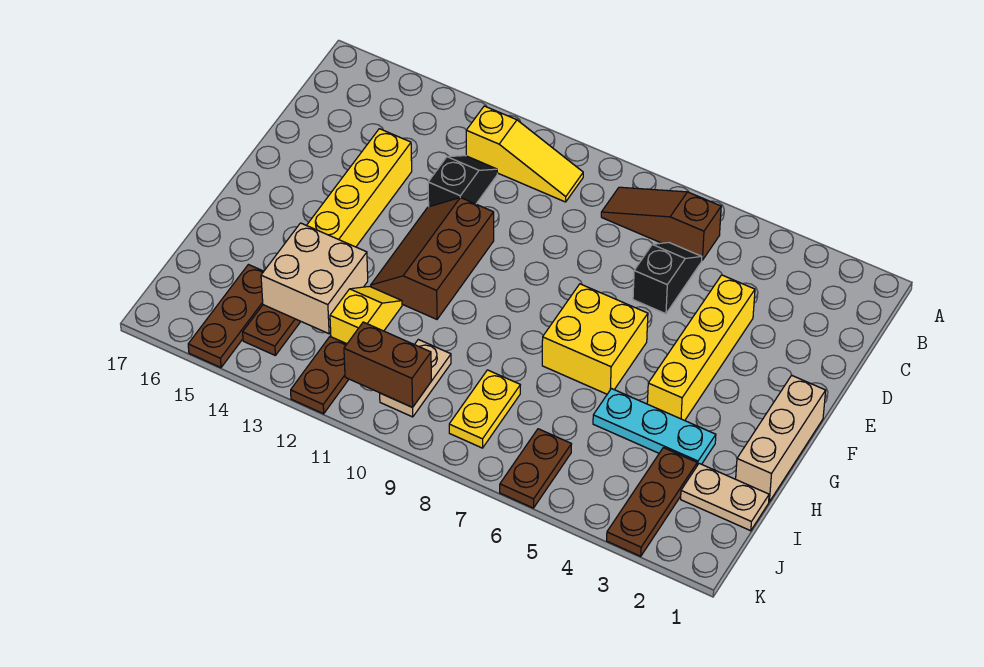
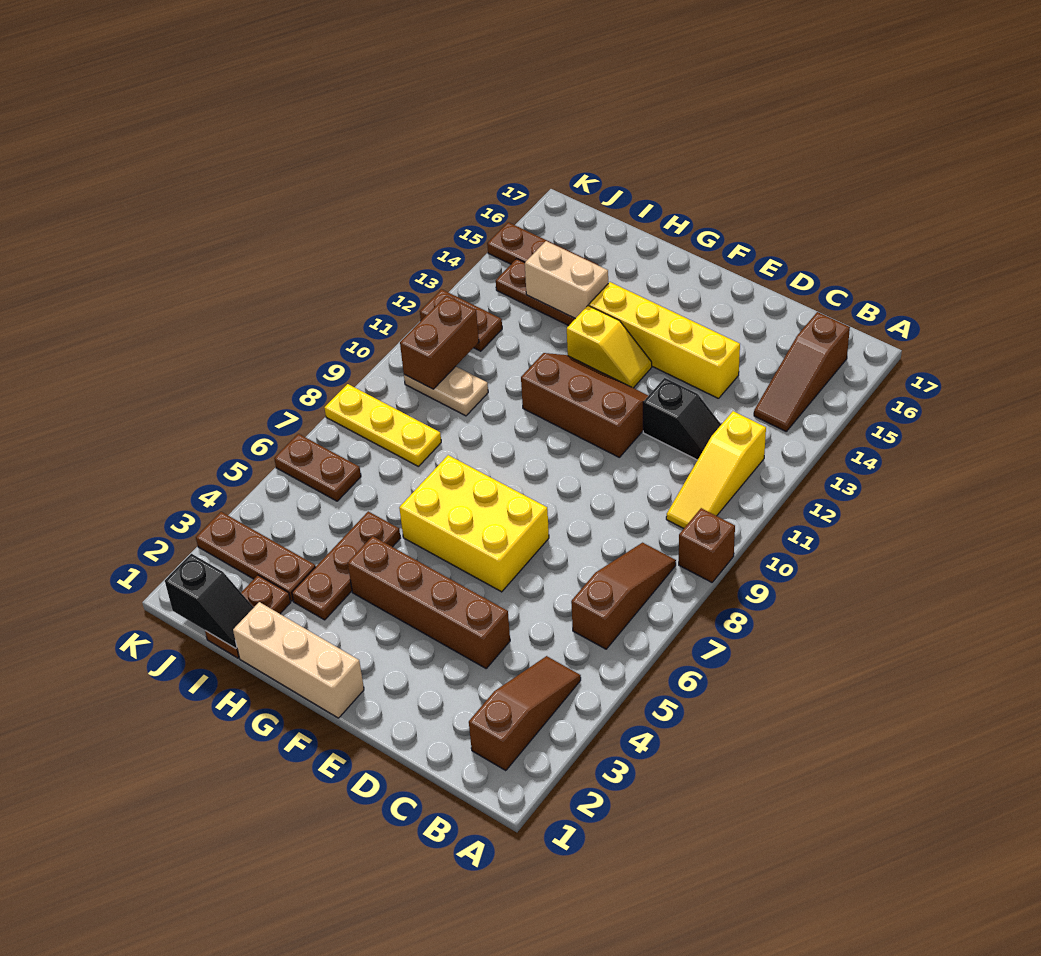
none -> brown brick A9 level 1
none -> brown slope B2:B4 level 1 top 2
none -> brown slope B14:B16 level 1 top 16
black slope C6:D6 level 1 top D -> black slope I1:J1 level 2 top J
yellow brick D4:G4 level 1 -> brown brick D4:G4 level 1
yellow brick F6:G7 level 1 -> yellow brick E6:G7 level 1
cyan plate H3:H5 level 1 -> brown plate H3:H5 level 1
yellow slope H12:I12 level 1 top I -> yellow slope F13:G13 level 1 top G
tan brick H13:I14 level 2 -> tan brick H14:I14 level 2
tan plate I1:I2 level 1 -> brown plate I1:I2 level 1
yellow plate I8:J8 level 1 -> yellow plate I8:K8 level 1

